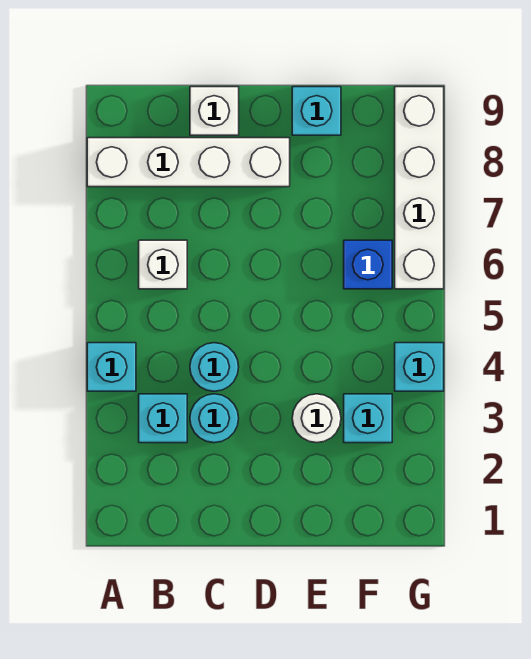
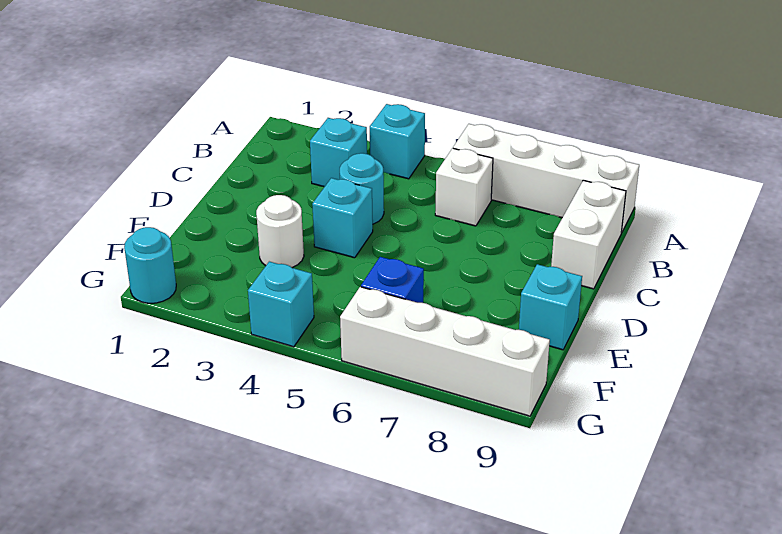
white brick A8:D8 level 1 -> white brick A6:A9 level 1
cyan round brick C3 level 1 -> cyan round brick G1 level 1
white brick C9 level 1 -> white brick B9:C9 level 1
cyan brick F3 level 1 -> cyan brick D4 level 1

